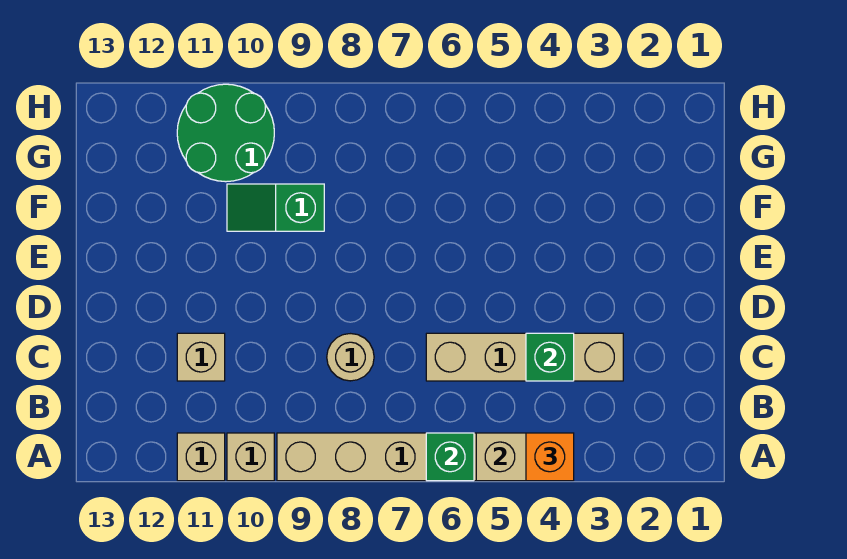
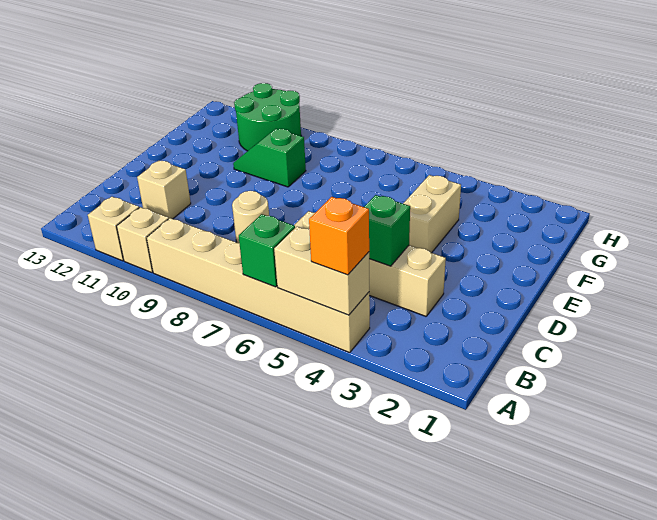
none -> tan brick E4:F4 level 1

